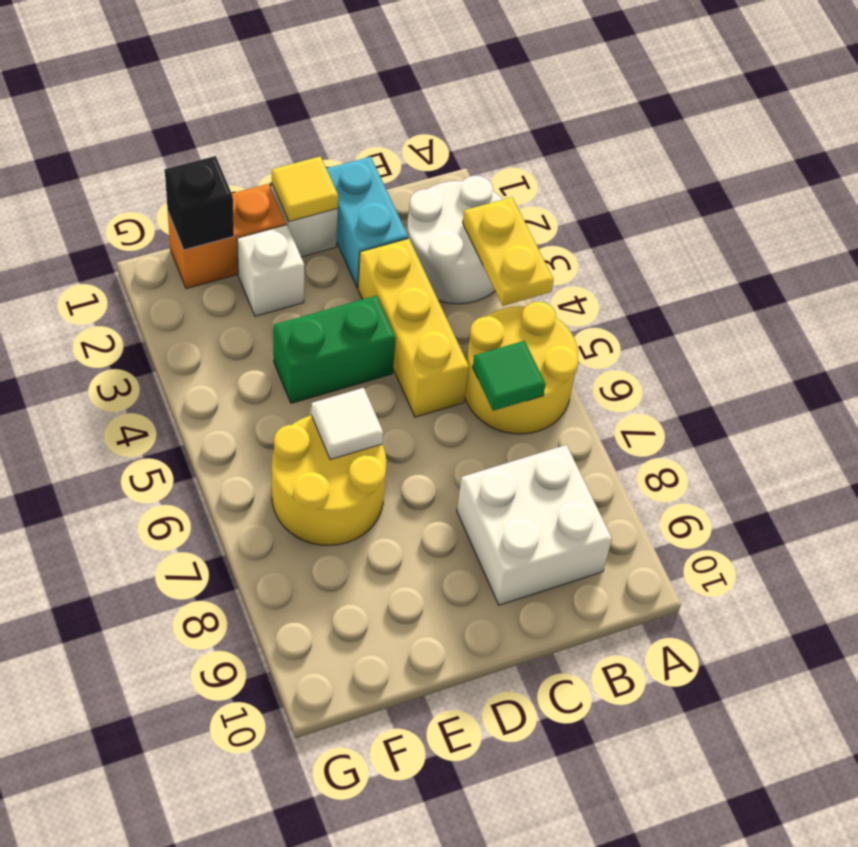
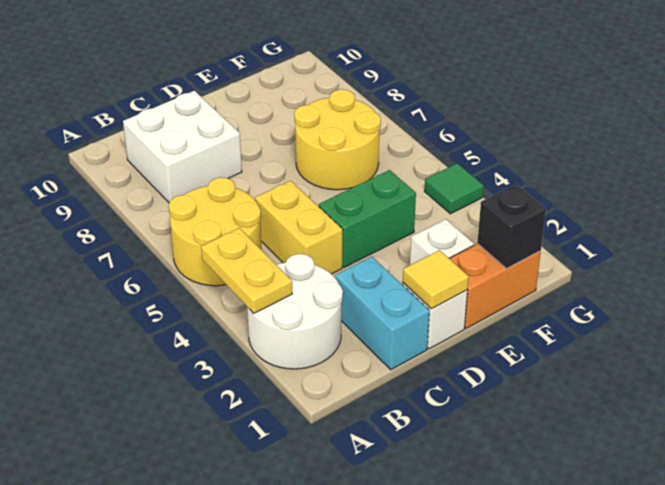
green tile B6 level 2 -> green tile G4 level 1
yellow brick C3:C5 level 1 -> yellow brick C4:C5 level 1
white tile E6 level 2 -> none

